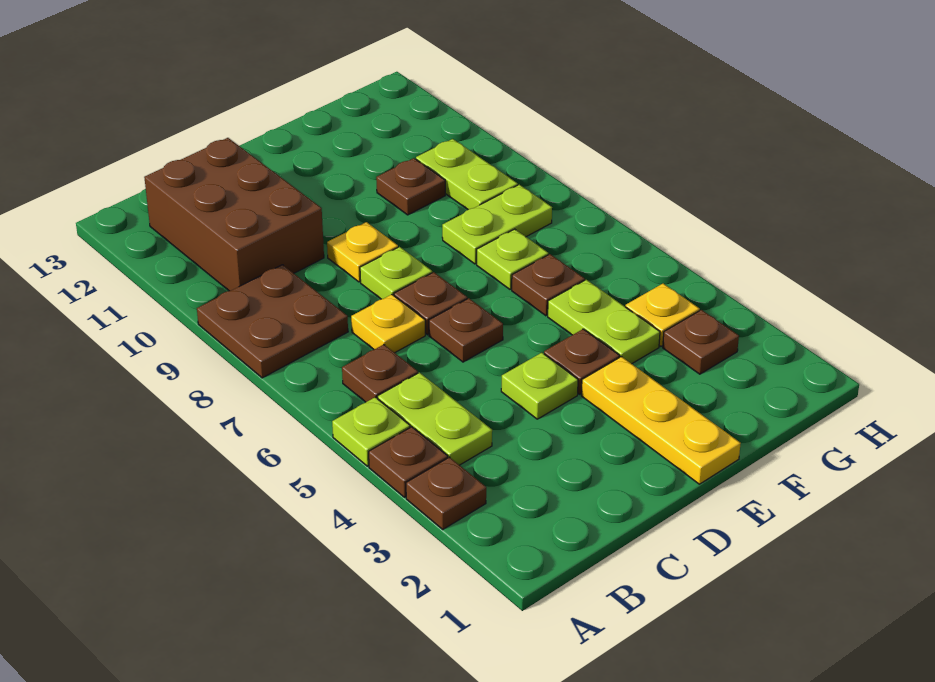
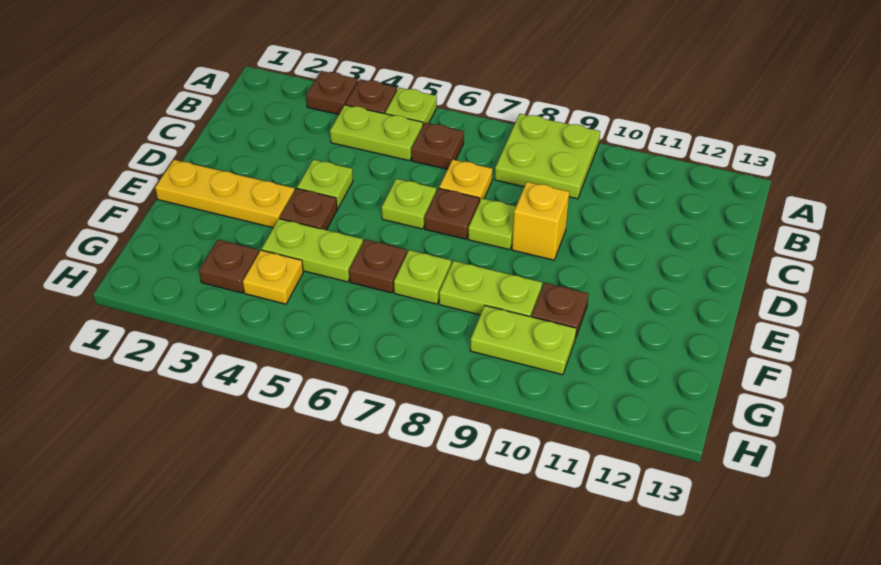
brown plate A8:B9 level 1 -> lime plate A8:B9 level 1
brown brick B10:C12 level 1 -> none
brown plate D6 level 1 -> lime plate D6 level 1
yellow plate D9 level 1 -> yellow brick D9 level 1
lime plate F8:G8 level 1 -> lime plate F8:F9 level 1

